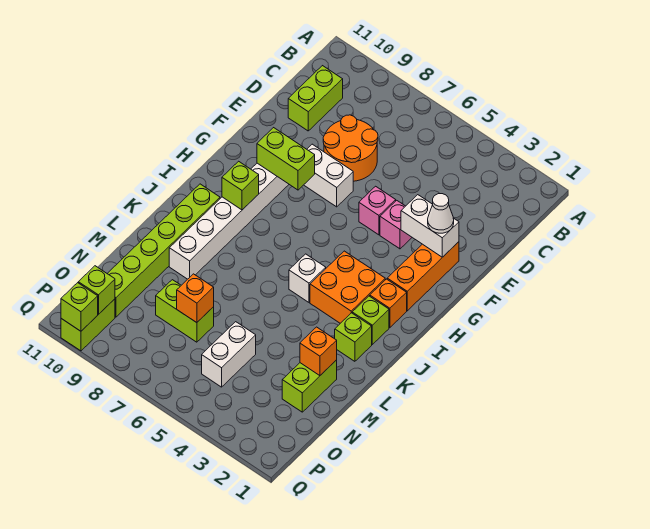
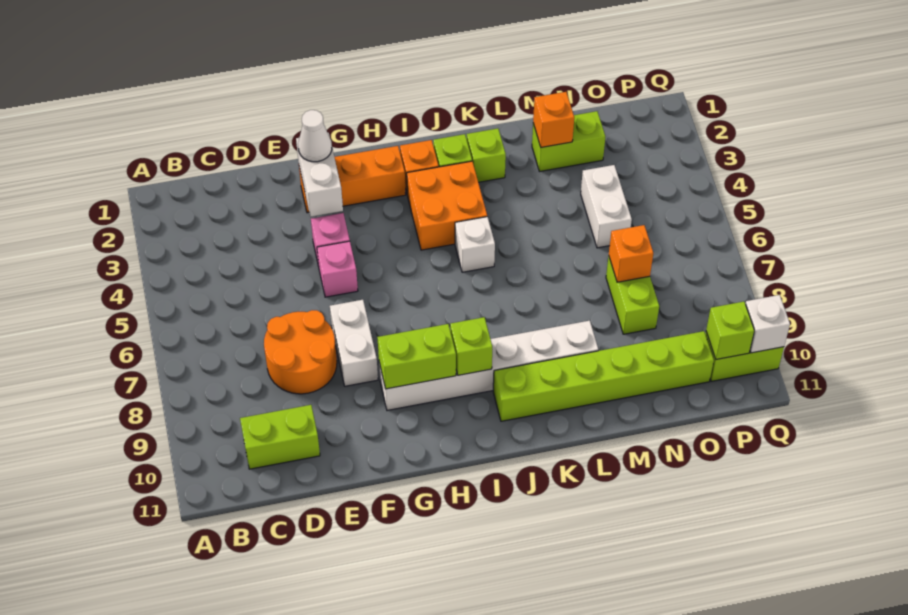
lime brick G8:G9 level 2 -> lime brick G9:H9 level 2
white brick N5:O5 level 1 -> white brick N4:N5 level 1
lime brick Q10 level 2 -> white brick Q10 level 2

